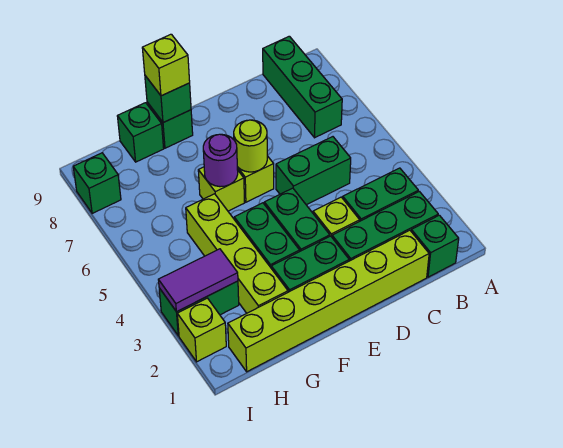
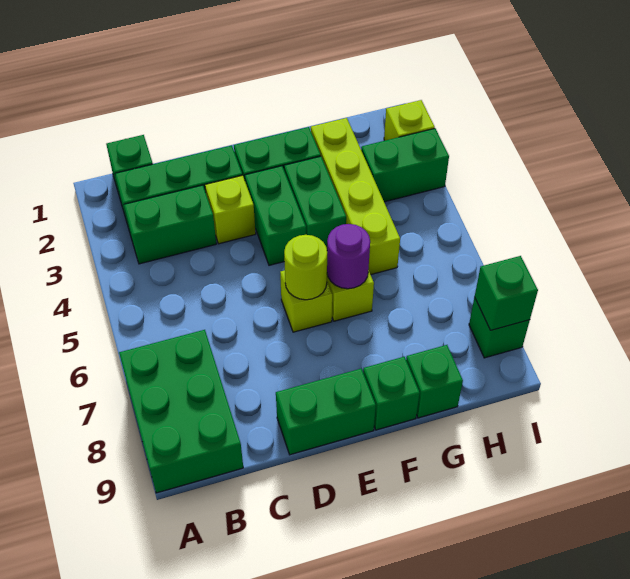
green brick B7:B9 level 1 -> green brick A7:B9 level 1
lime brick C1:H1 level 1 -> none
green brick C5:D5 level 1 -> green brick D9:E9 level 1
green brick F9 level 2 -> green brick I8 level 2
lime brick F9 level 3 -> none
purple tile H3:I3 level 2 -> none

